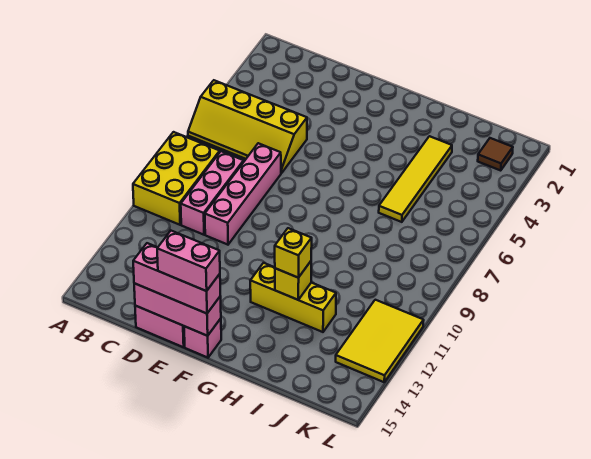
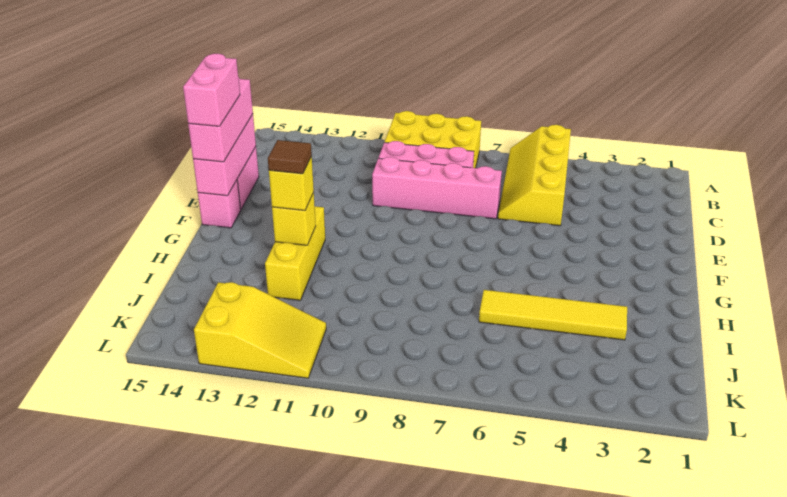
brown tile K2 level 1 -> brown tile H12 level 4
yellow tile K11:L13 level 1 -> yellow slope K11:L13 level 1 top 13

